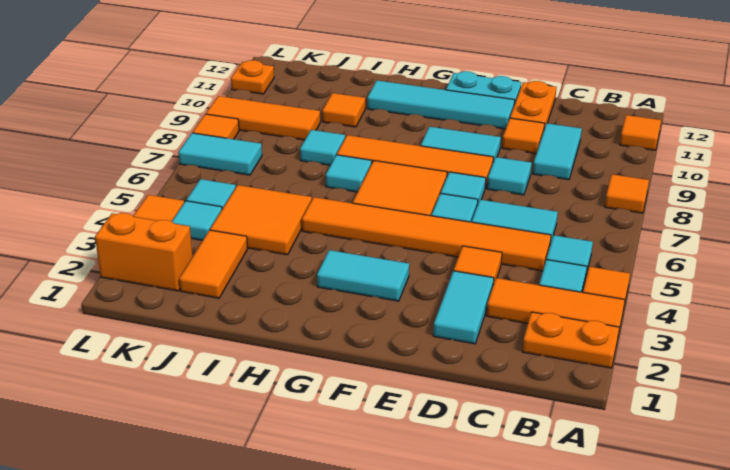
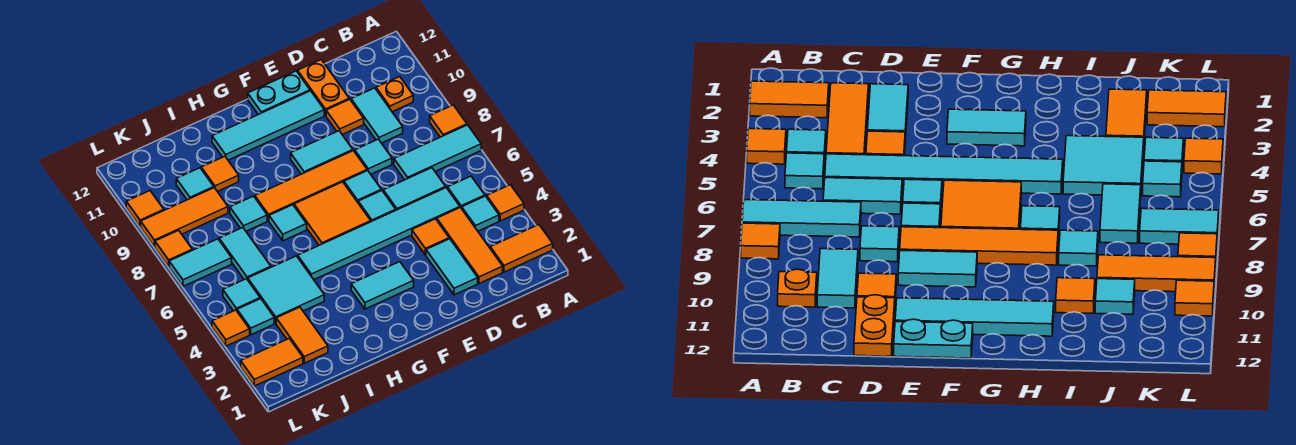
orange plate A2:B2 level 1 -> orange tile A2:B2 level 1
orange tile A3:C3 level 1 -> orange tile C2:C4 level 1
none -> cyan tile A7:C7 level 1
orange tile A11 level 1 -> orange tile L10 level 1
orange tile C5:H5 level 1 -> cyan tile C5:H5 level 1
orange tile I4:J5 level 1 -> cyan tile I4:J5 level 1
none -> cyan tile J6:J7 level 1
none -> cyan tile J10 level 1
orange brick K2:L2 level 1 -> orange tile K2:L2 level 1
orange plate L11 level 1 -> orange plate B10 level 1

